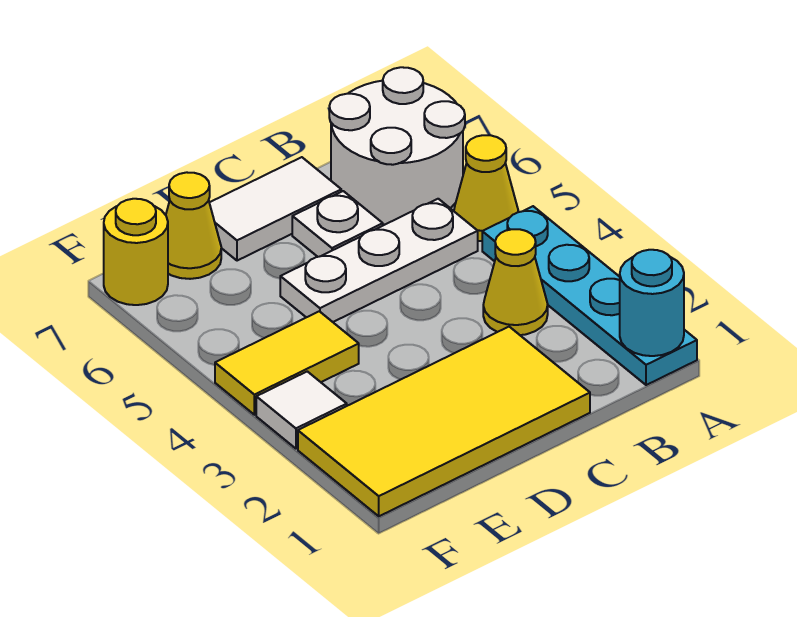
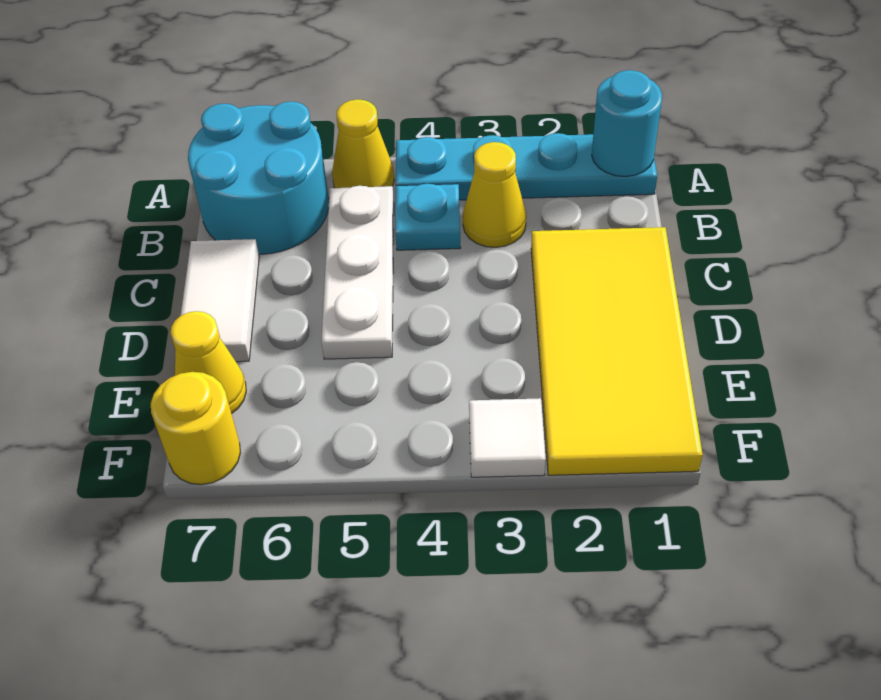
white round brick A6:B7 level 1 -> cyan round brick A6:B7 level 1
none -> cyan plate B4 level 1
white plate C6 level 1 -> none
yellow tile E4:F4 level 1 -> none

